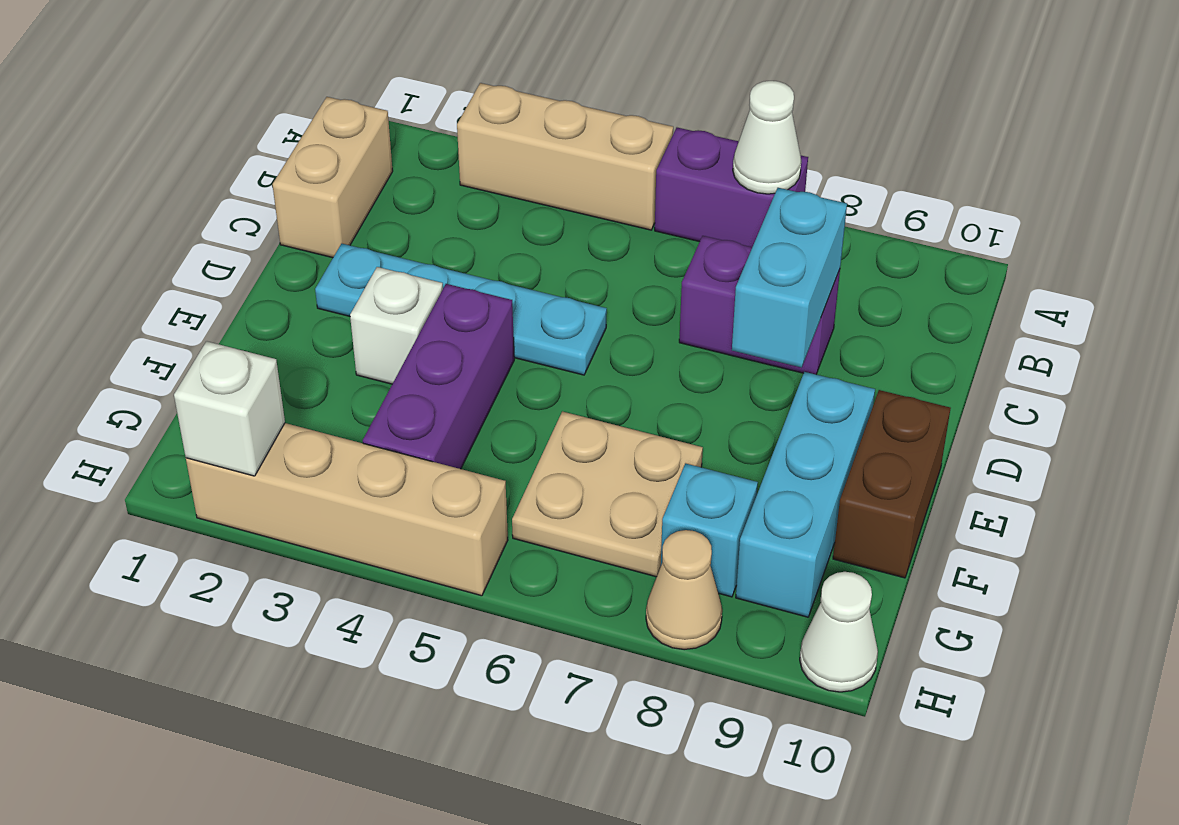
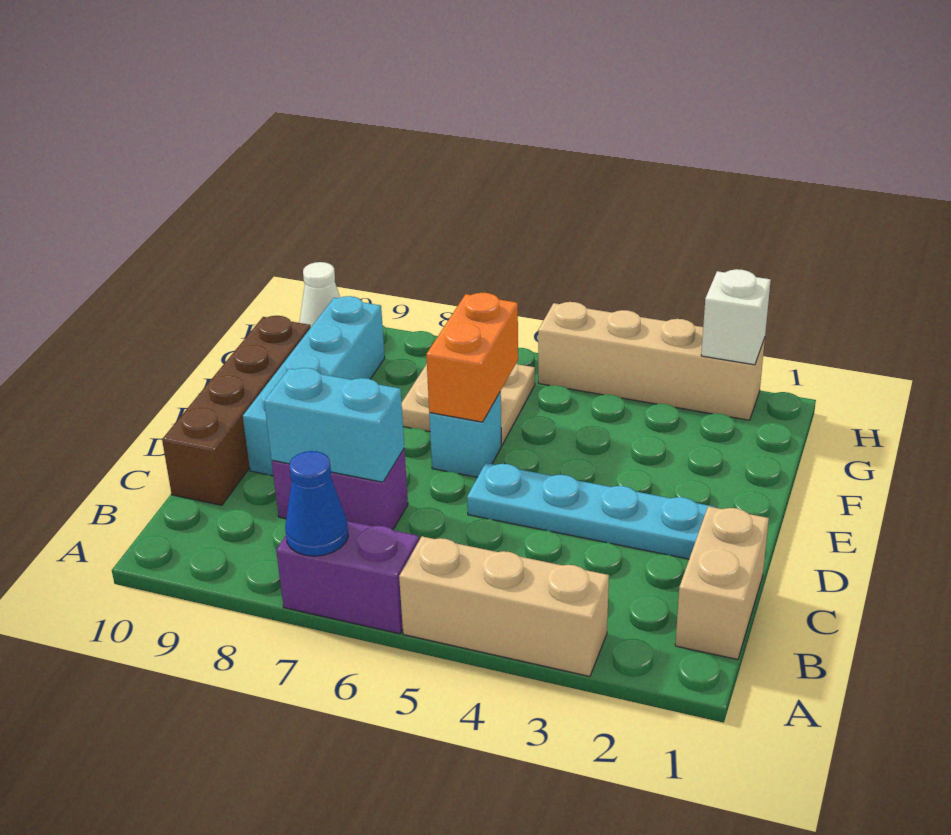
white cone A7 level 2 -> blue cone A7 level 2
cyan brick C8:D8 level 2 -> cyan brick C7:C8 level 2
white brick E3 level 1 -> none
purple brick E4:G4 level 1 -> none
none -> orange brick E6:F6 level 2
cyan brick E9:G9 level 1 -> cyan brick D9:G9 level 1
brown brick E10:F10 level 1 -> brown brick C10:F10 level 1
cyan brick G8 level 1 -> cyan brick E6 level 1
tan cone H8 level 1 -> none

